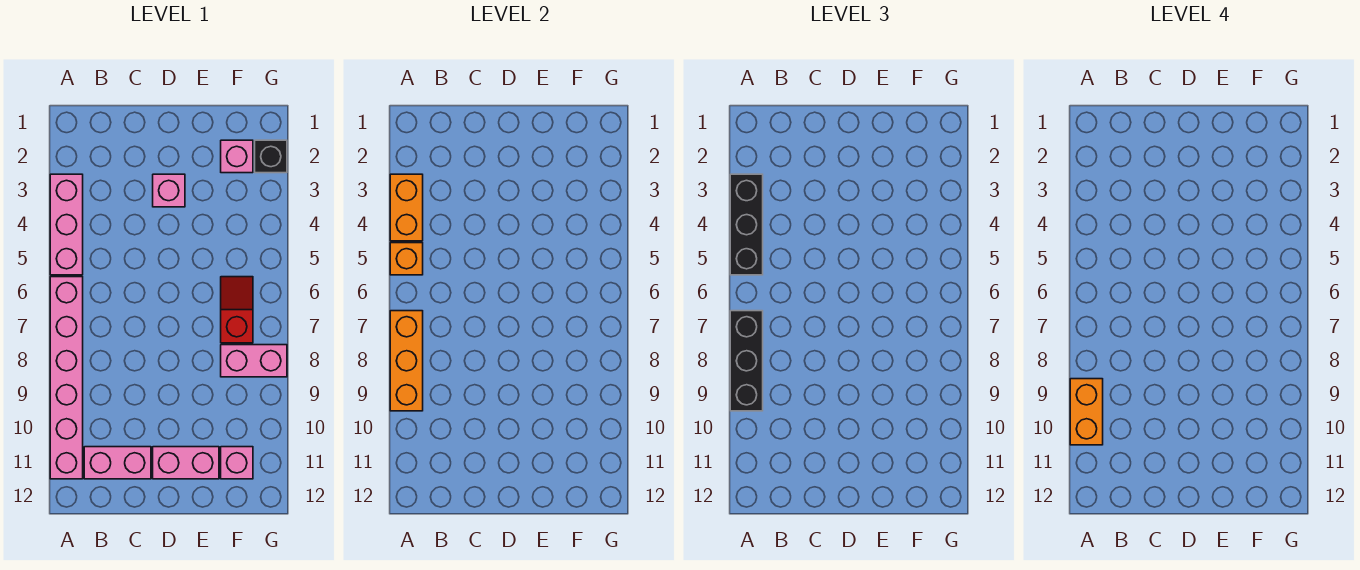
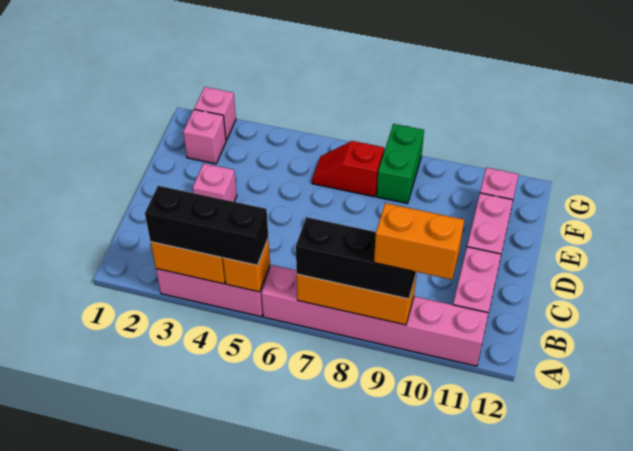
pink brick F8:G8 level 1 -> green brick F8:G8 level 1
black brick G2 level 1 -> pink brick G2 level 1

